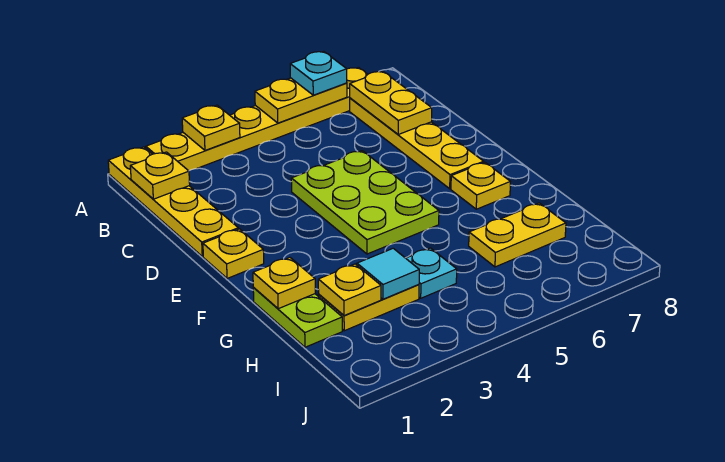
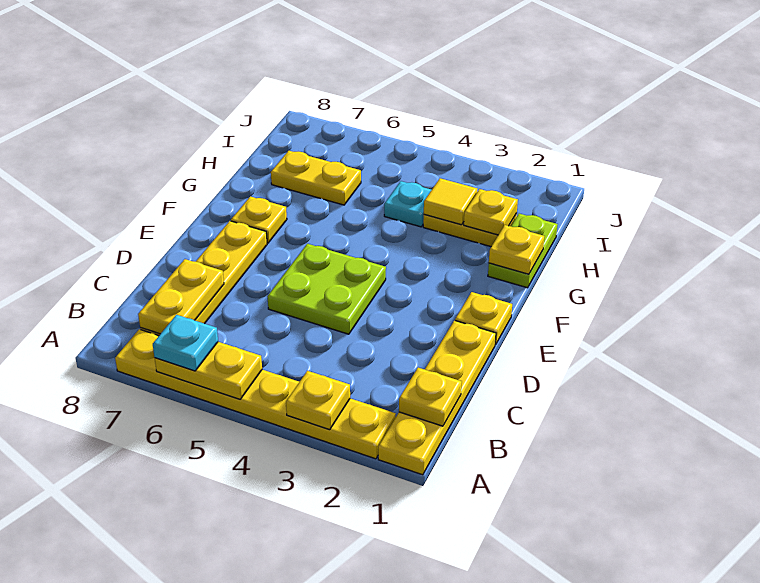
lime plate D4:F5 level 1 -> lime plate D4:E5 level 1
cyan tile H3 level 2 -> yellow tile H3 level 2

